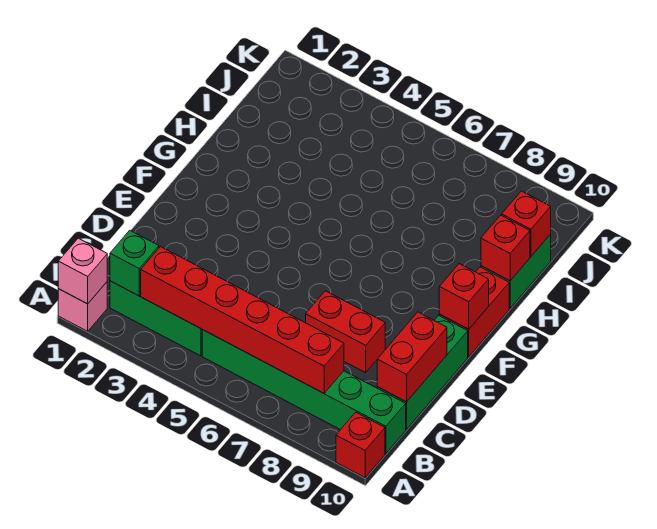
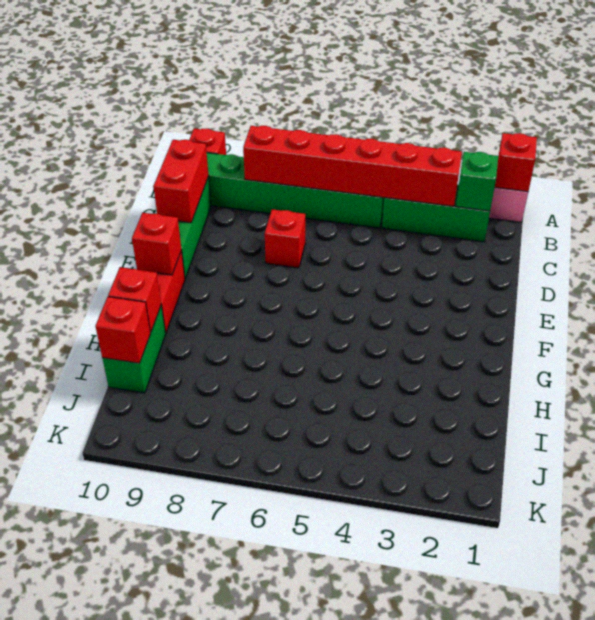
pink brick A1 level 2 -> red brick A1 level 2
red brick D7:D8 level 1 -> red brick D7 level 1

